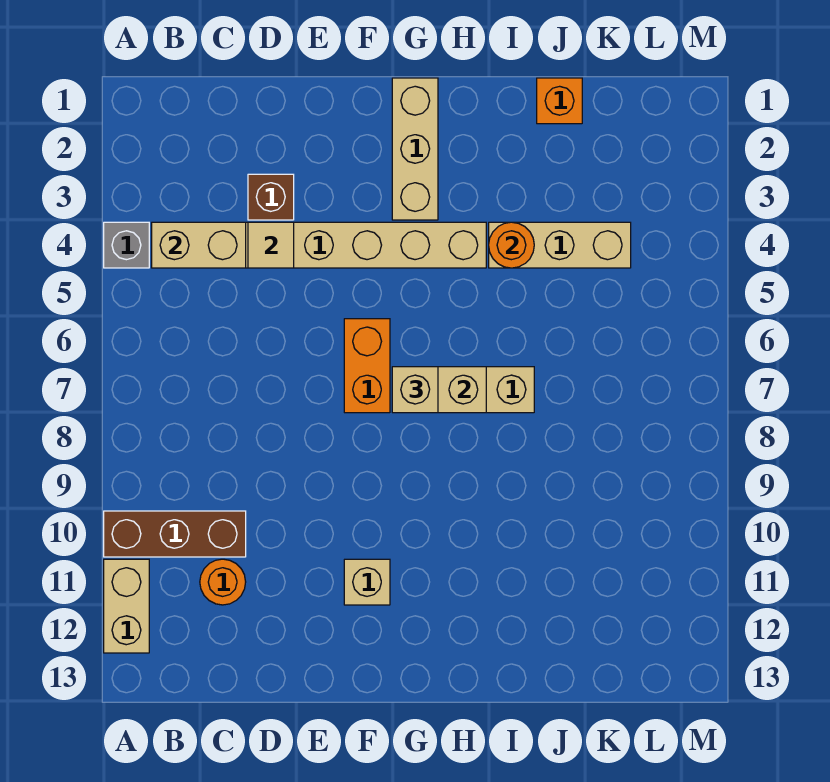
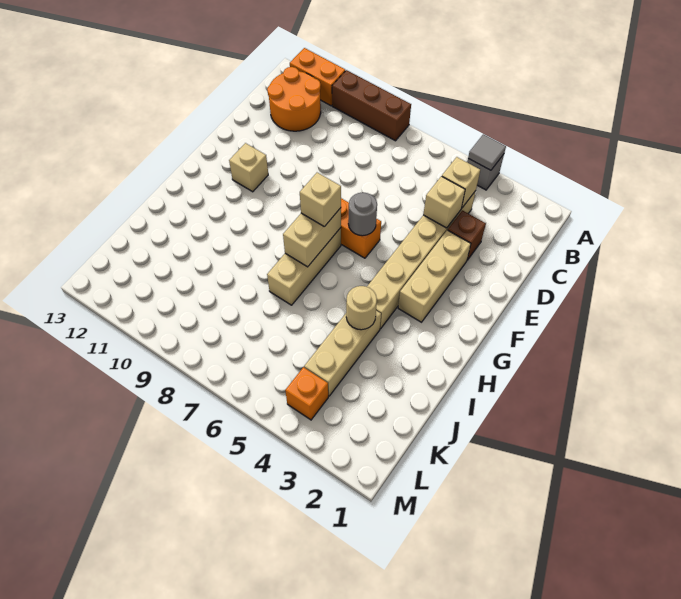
none -> grey tile A4 level 2
brown brick A10:C10 level 1 -> brown brick A8:A10 level 1
tan brick A11:A12 level 1 -> orange brick A11:A12 level 1
tan brick B4:C4 level 2 -> tan brick C4 level 2
orange round brick C11 level 1 -> orange round brick B11:C12 level 1
tan tile D4 level 2 -> tan brick D4 level 2
none -> grey round brick F6 level 2
tan brick G1:G3 level 1 -> tan brick E3:G3 level 1
orange round brick I4 level 2 -> tan round brick I4 level 2
orange brick J1 level 1 -> orange brick L4 level 1

